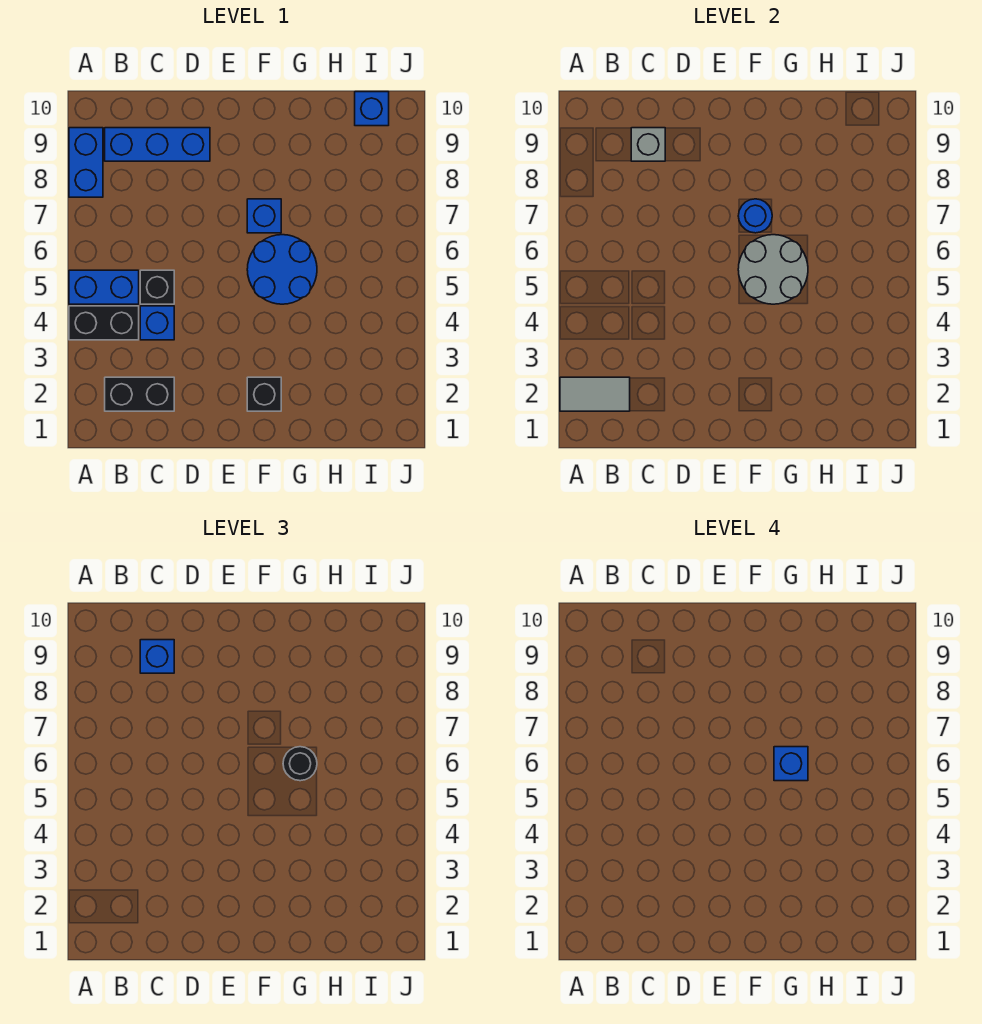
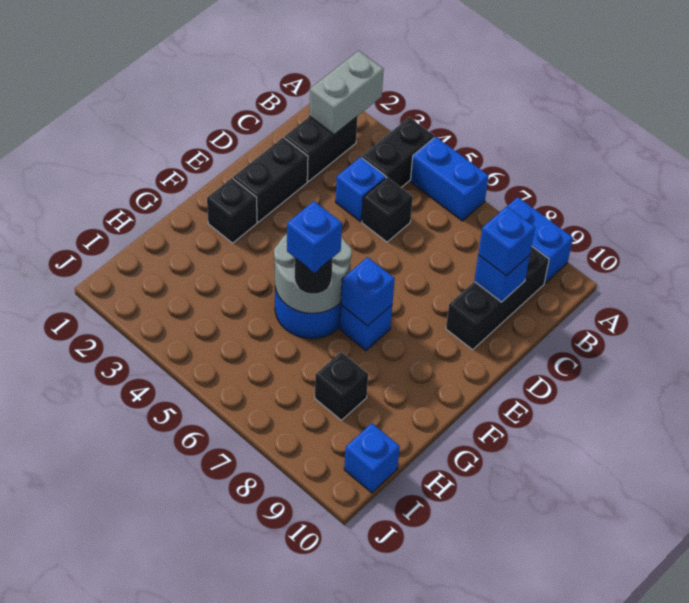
grey tile A2:B2 level 2 -> grey brick A2:B2 level 2
blue brick A5:B5 level 1 -> blue brick A5:A6 level 1
blue brick B9:D9 level 1 -> black brick B9:D9 level 1
grey brick C9 level 2 -> blue brick C9 level 2
none -> black brick D2:E2 level 1
blue round brick F7 level 2 -> blue brick F7 level 2
none -> black brick H8 level 1

